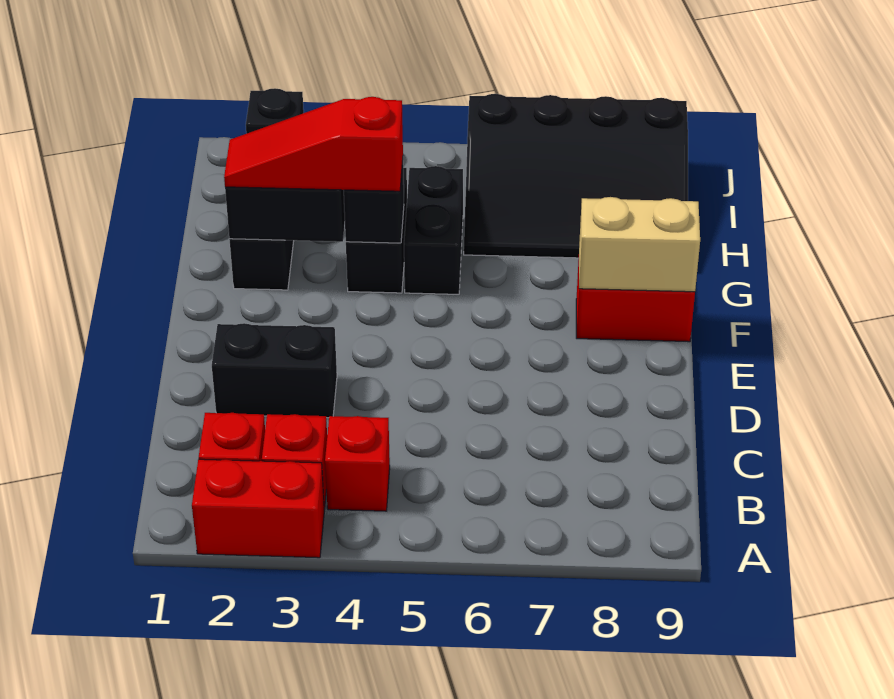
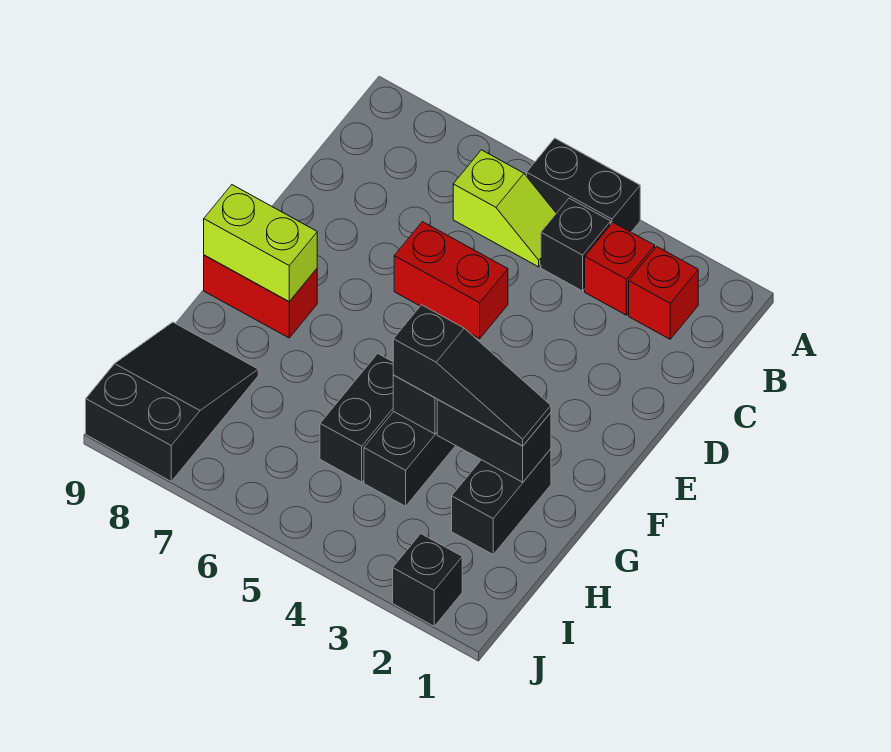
red brick A2:A3 level 1 -> red brick D5:D6 level 1
red brick B4 level 1 -> black brick B4 level 1
none -> lime slope B5:B6 level 1 top 6
black brick D2:D3 level 1 -> black brick A4:A5 level 1
tan brick F8:F9 level 2 -> lime brick F8:F9 level 2
red slope G2:G4 level 3 top 4 -> black slope G2:G4 level 3 top 4
black slope H6:J9 level 1 top J -> black slope H8:J9 level 1 top J

